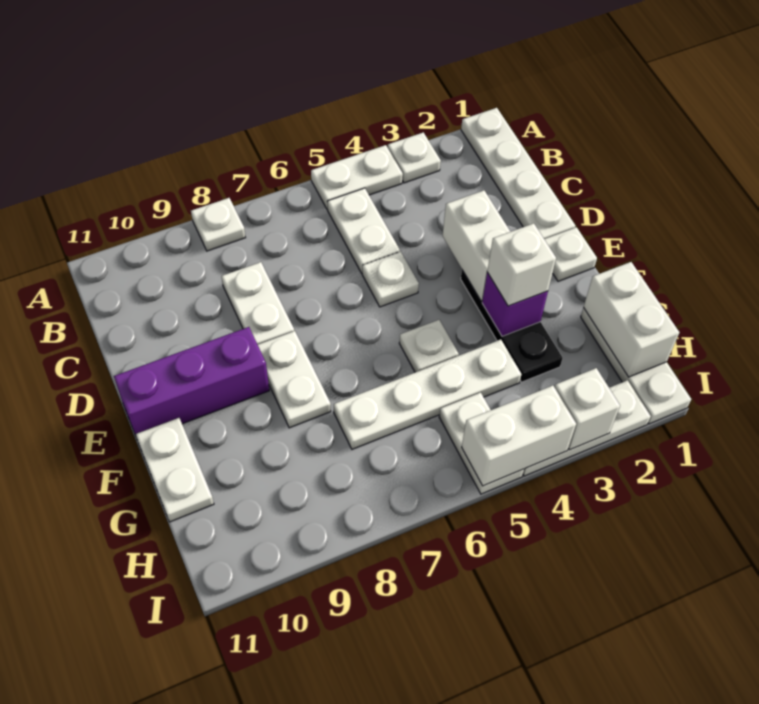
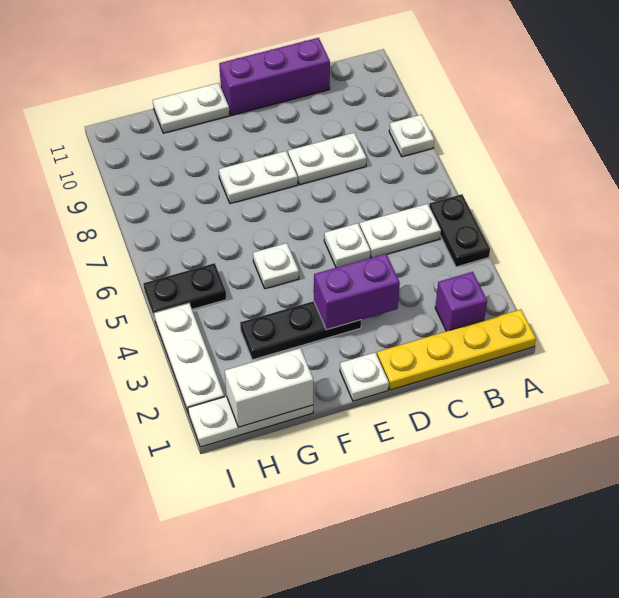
white plate A1:D1 level 1 -> yellow plate A1:D1 level 1
white plate A3 level 1 -> none
white plate A4:A5 level 1 -> black plate A4:A5 level 1
white brick D3:E3 level 2 -> purple brick D3:E3 level 2
purple brick E9:E11 level 1 -> purple brick C11:E11 level 1
purple brick F3 level 2 -> purple brick B2 level 1
white brick F3 level 3 -> none
white plate G4:G7 level 1 -> none
white plate H5:I5 level 1 -> black plate H5:I5 level 1
white brick I3 level 2 -> none
white brick I4:I5 level 2 -> none

